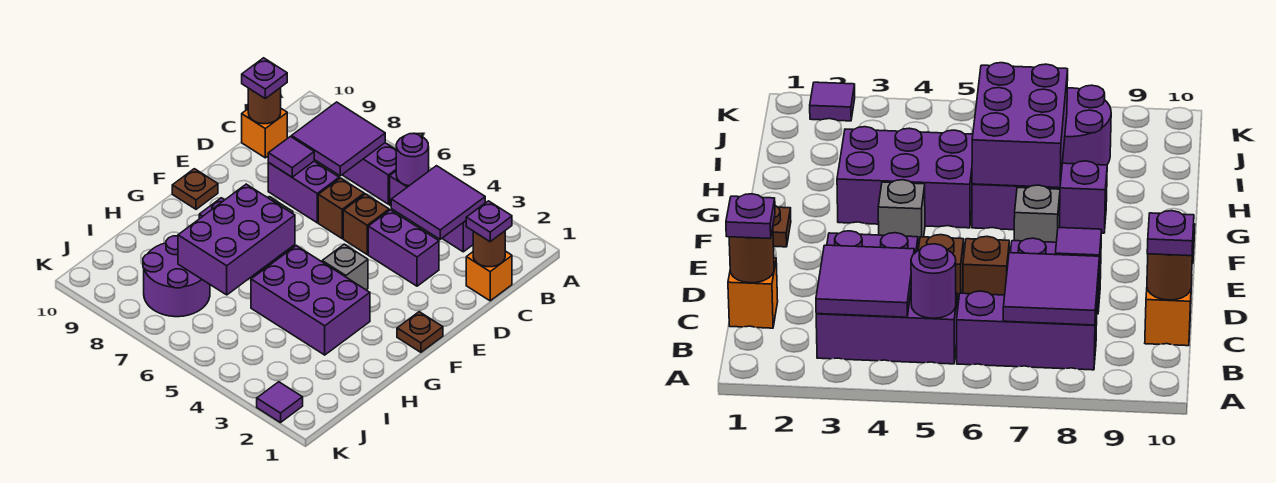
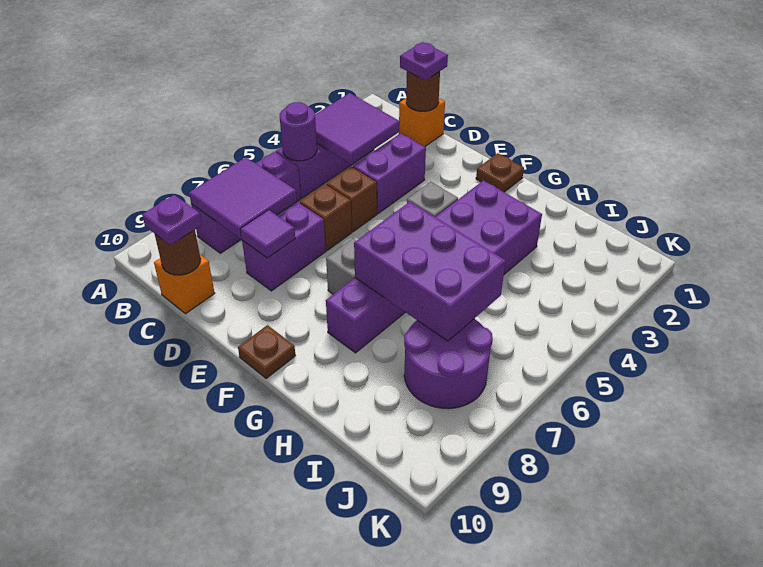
purple tile K2 level 1 -> none

